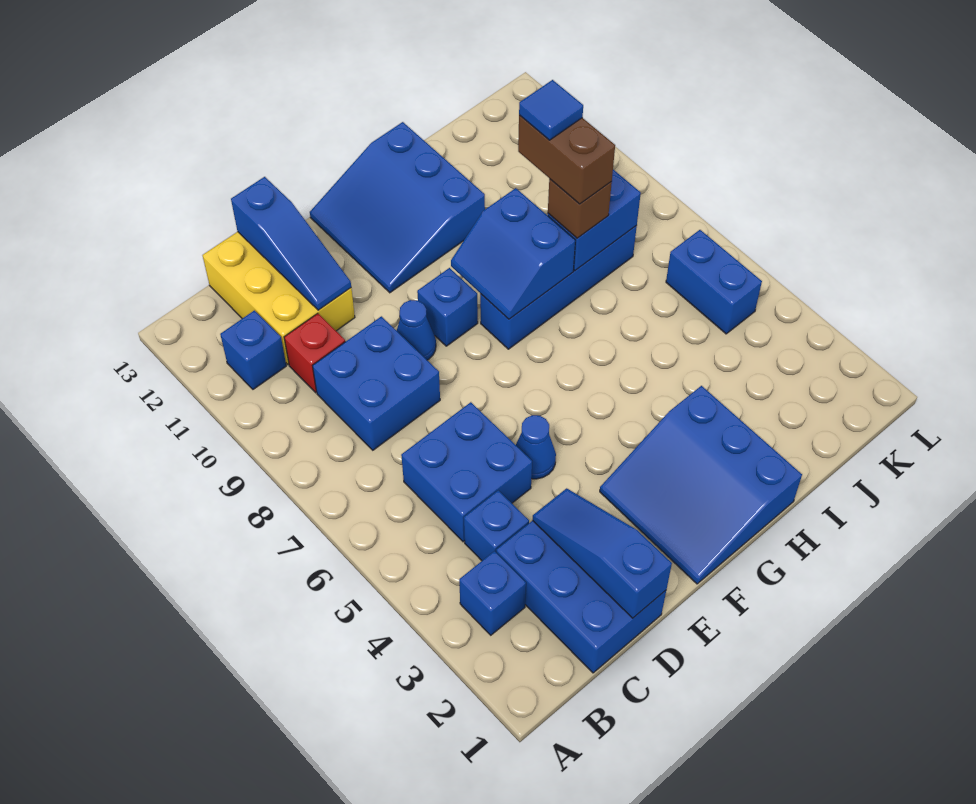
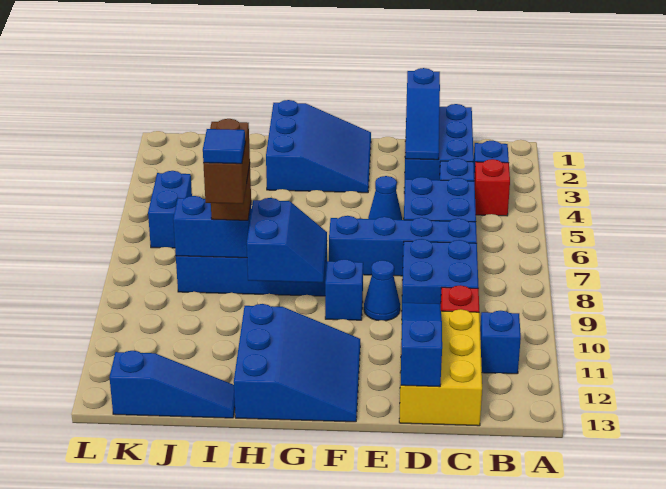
none -> red brick B4 level 1
none -> blue brick C7:F7 level 1
none -> blue slope I13:K13 level 1 top K

